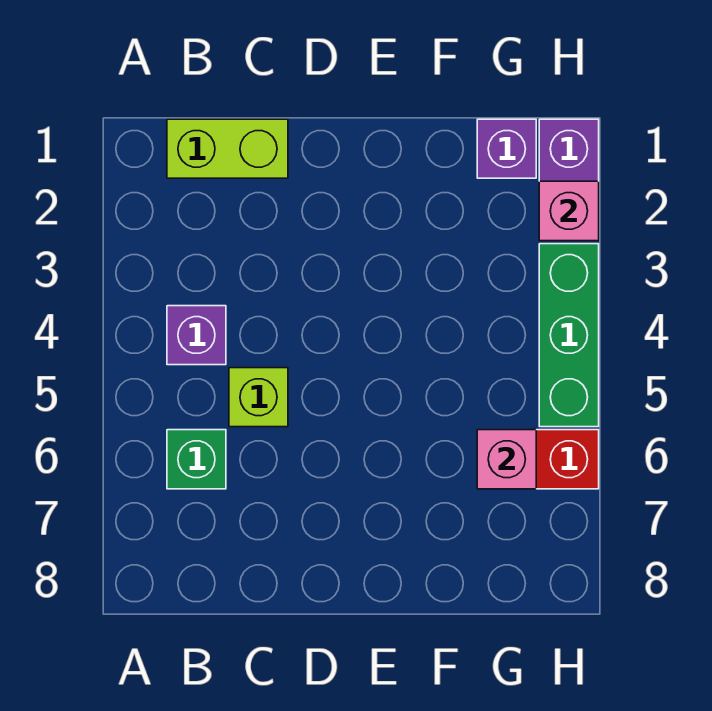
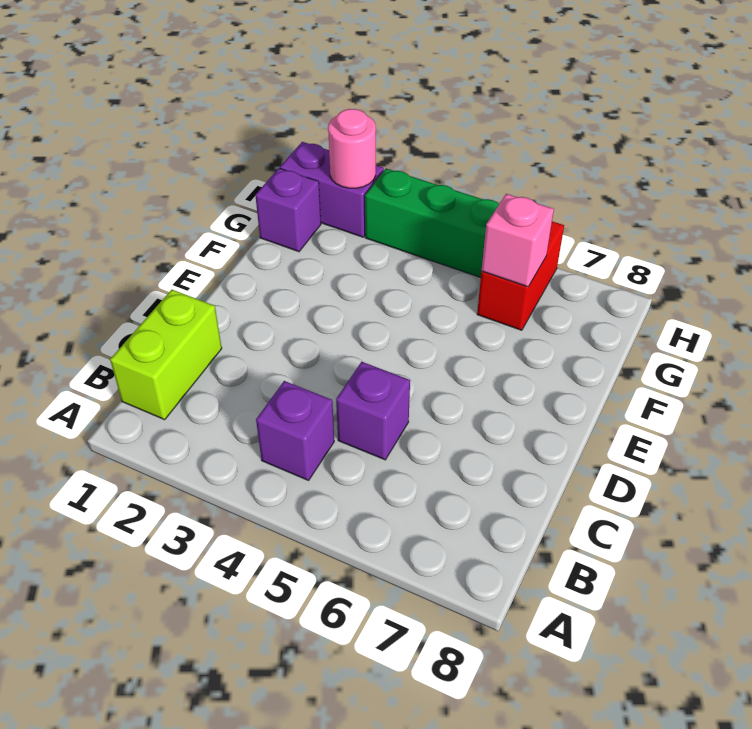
green brick B6 level 1 -> none
lime brick C5 level 1 -> purple brick C5 level 1
pink brick H2 level 2 -> pink round brick H2 level 2

